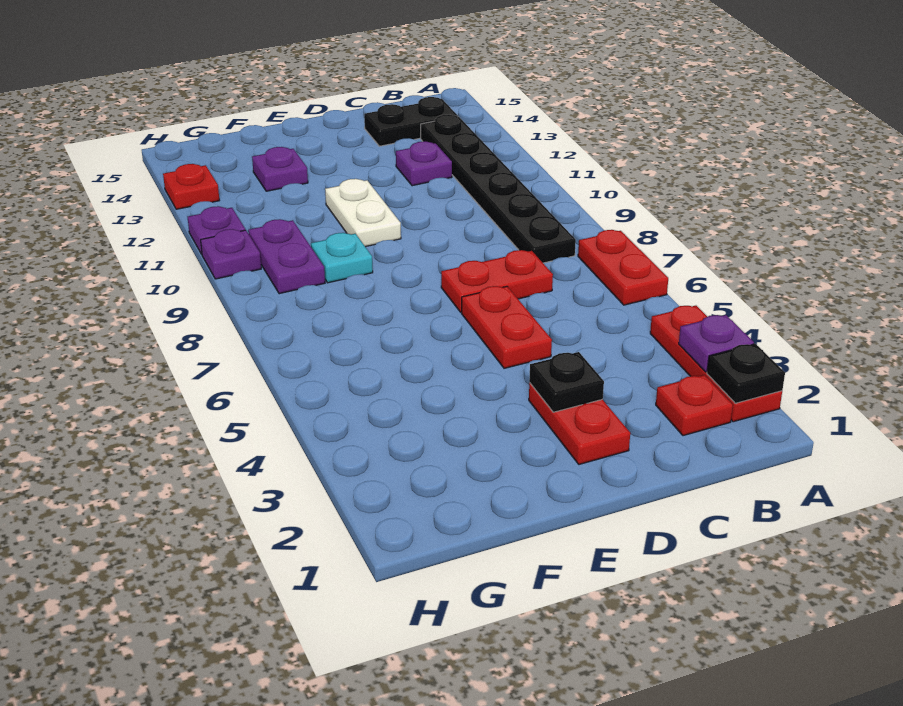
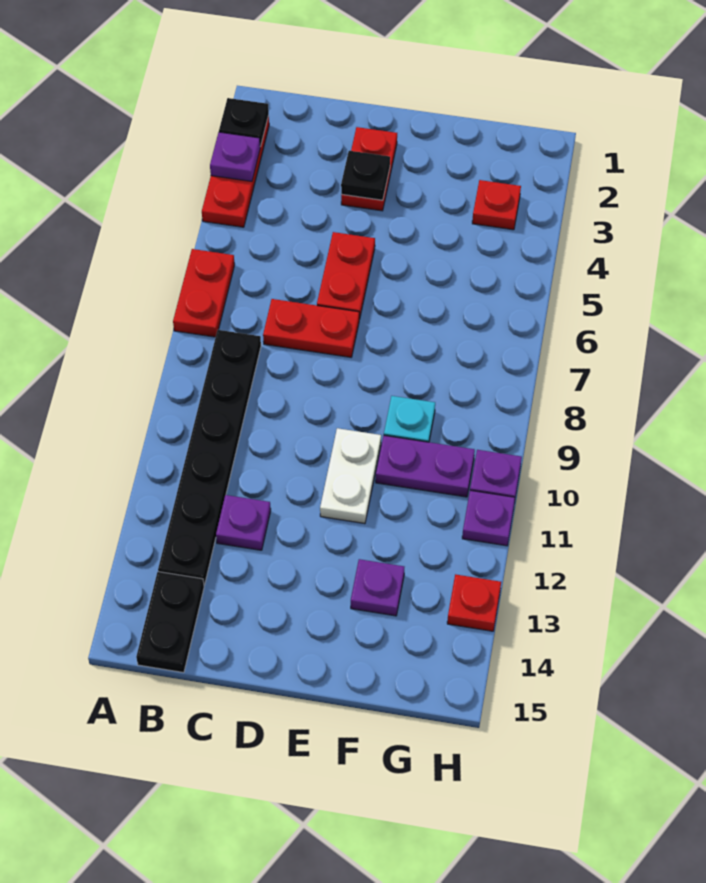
red plate B2 level 1 -> red plate G3 level 1
black plate B14:C14 level 1 -> black plate B14:B15 level 1
purple plate G9:G10 level 1 -> purple plate F10:G10 level 1

